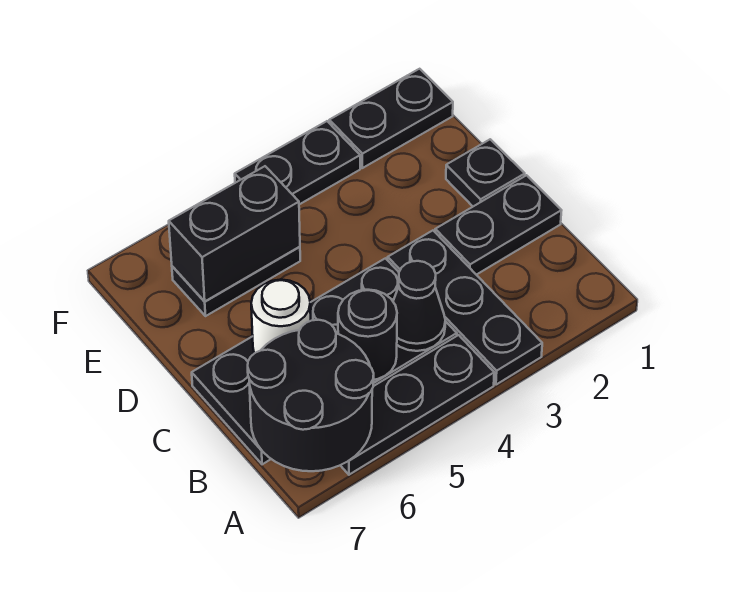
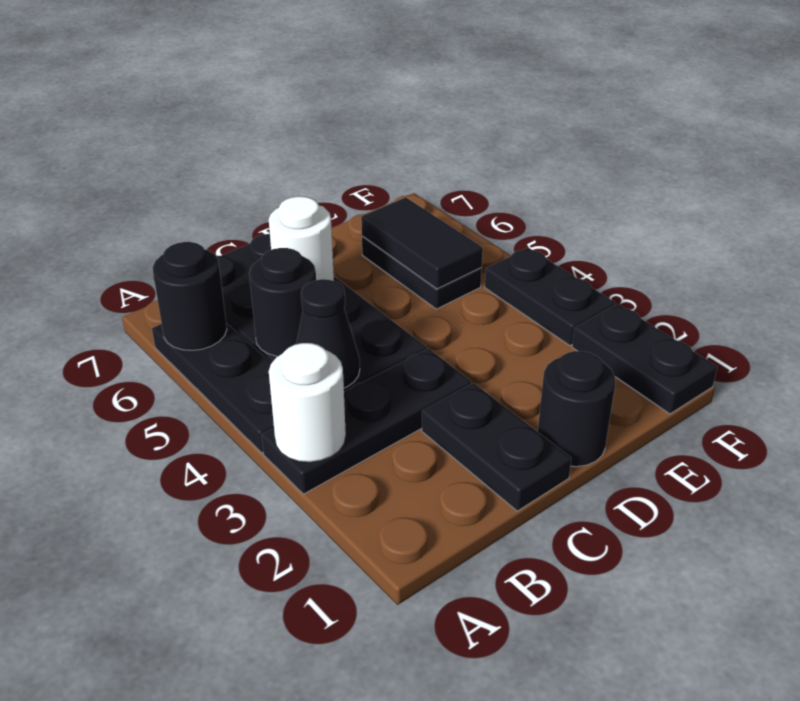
none -> white round brick A3 level 2
black round brick A6:B7 level 2 -> black round brick A6 level 2
black plate D1 level 1 -> black round brick D1 level 1
black brick E5:E6 level 2 -> black tile E5:E6 level 2

